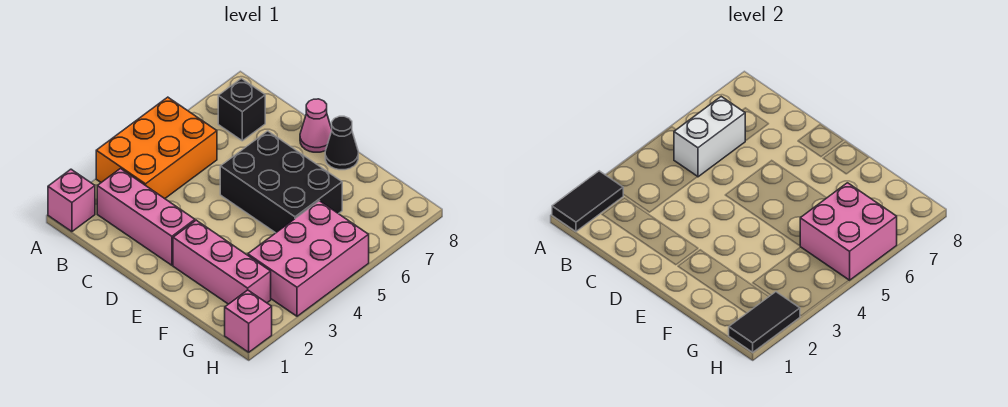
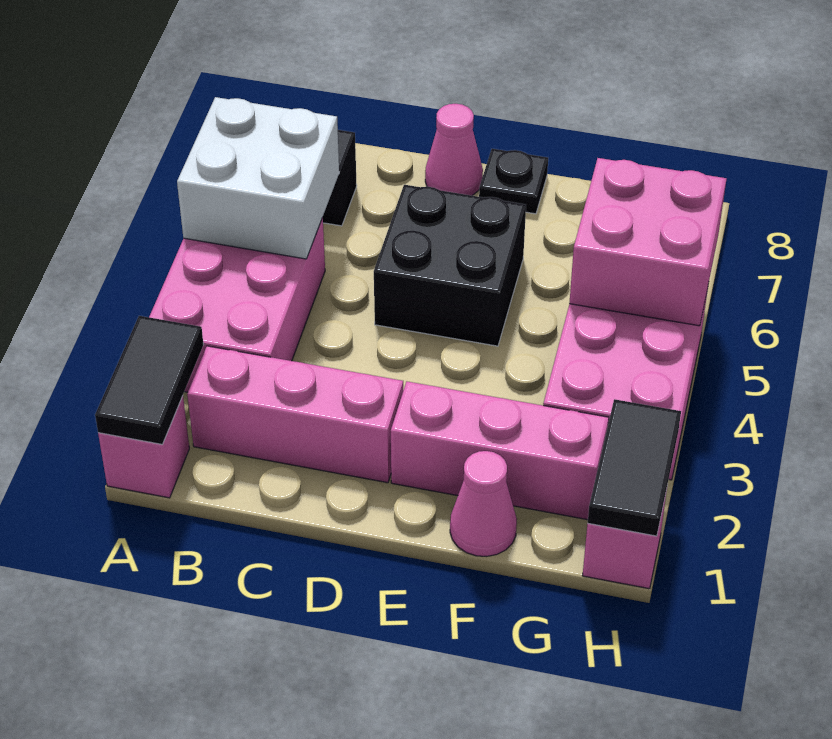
orange brick A3:B5 level 1 -> pink brick A3:B5 level 1
white brick B5:B6 level 2 -> white brick A5:B6 level 2
black brick D5:F6 level 1 -> black brick D5:E6 level 1
black cone E8 level 1 -> black plate E8 level 1
none -> pink cone F1 level 1

